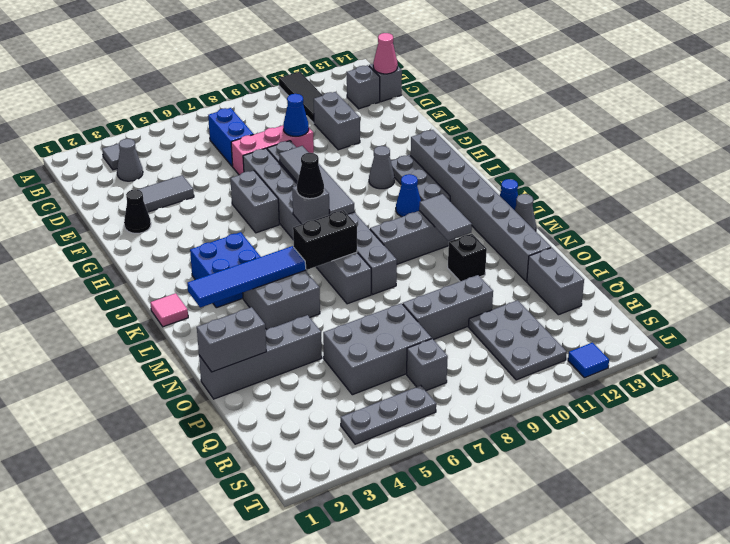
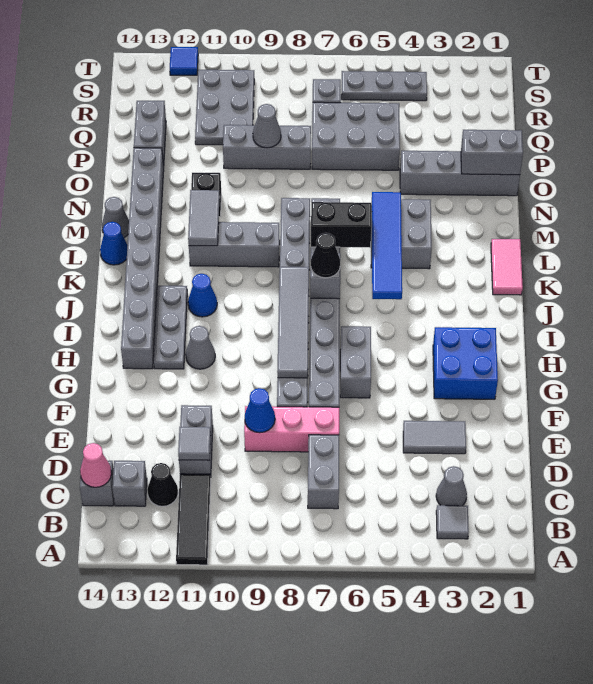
blue brick C7:D7 level 1 -> grey brick C7:D7 level 1
none -> grey tile D11 level 2
black cone F2 level 1 -> black cone C12 level 1
blue brick J3:K4 level 1 -> blue brick G2:H3 level 1
pink tile K1 level 1 -> pink tile K1:L1 level 1
blue tile L2:L5 level 2 -> blue tile J5:M5 level 2
none -> grey cone P9 level 2

